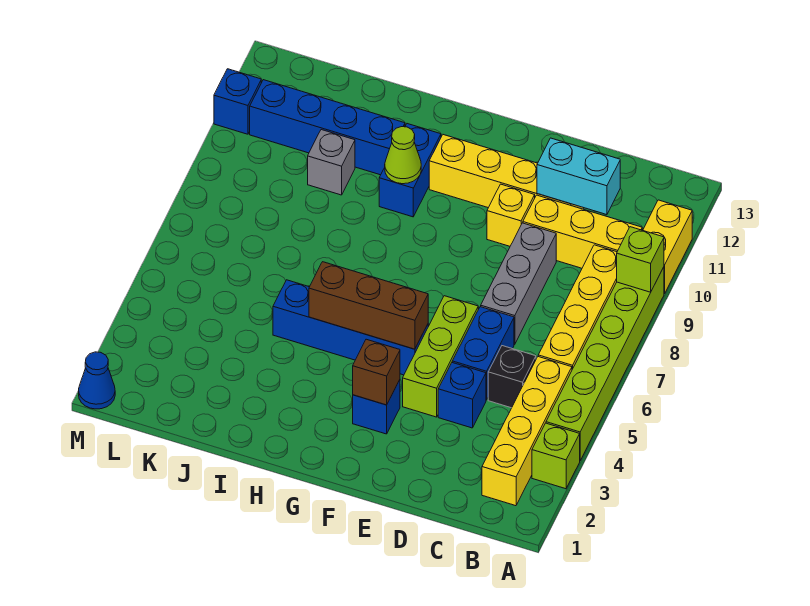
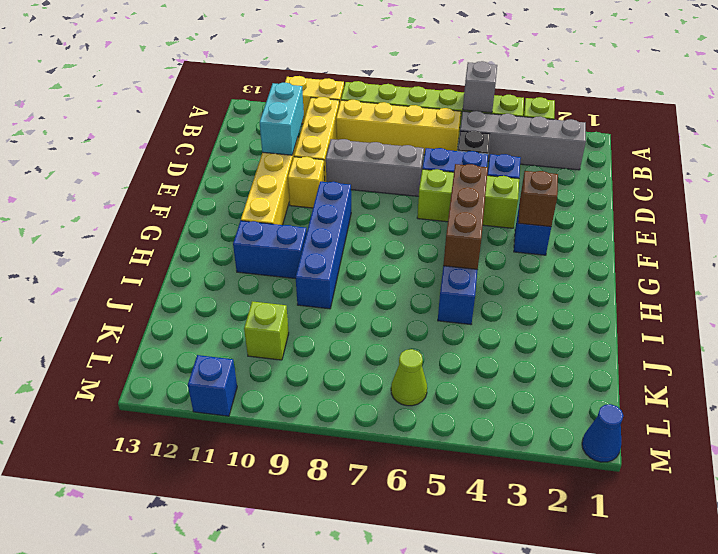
lime brick A9 level 2 -> lime brick K10 level 1
yellow brick B2:B5 level 1 -> grey brick B2:B5 level 1
lime cone H10 level 2 -> lime cone L6 level 1
blue brick I11:L11 level 1 -> blue brick F9:I9 level 1
grey brick J10 level 1 -> grey brick A5 level 2

